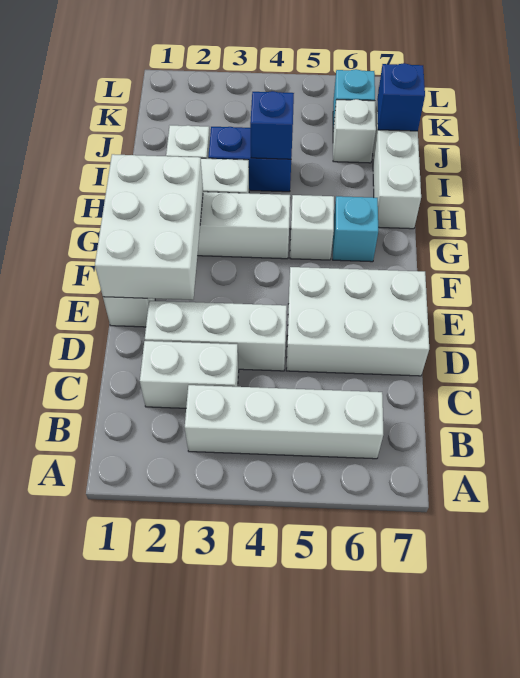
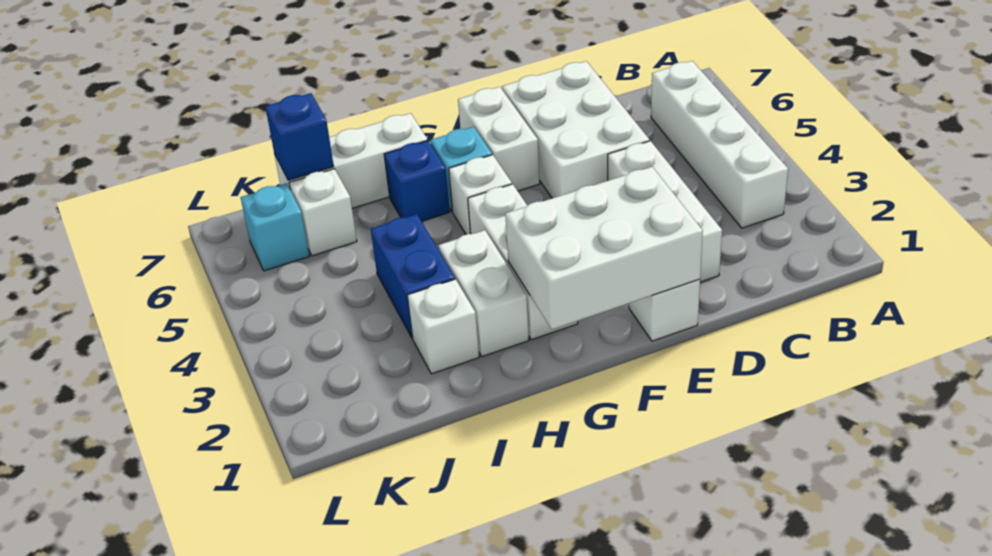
white brick C2:C3 level 1 -> white brick F6:F7 level 1
blue brick I4 level 2 -> blue brick H6 level 1

